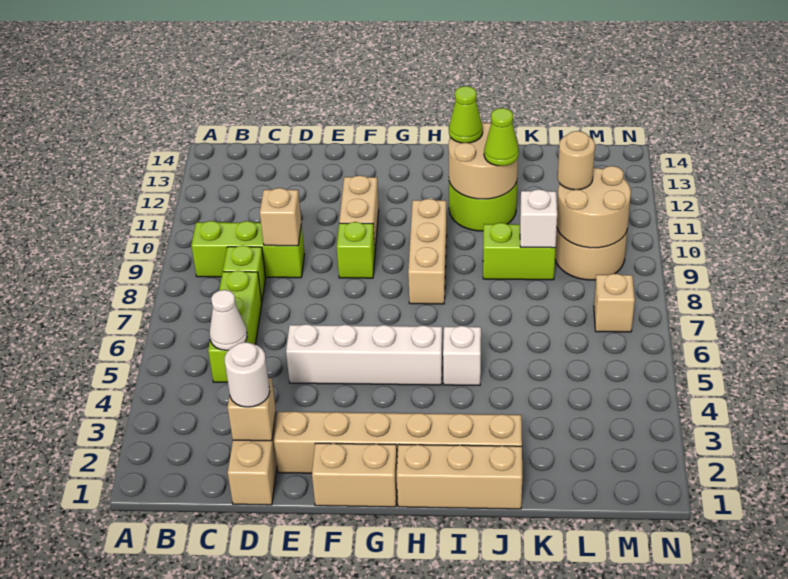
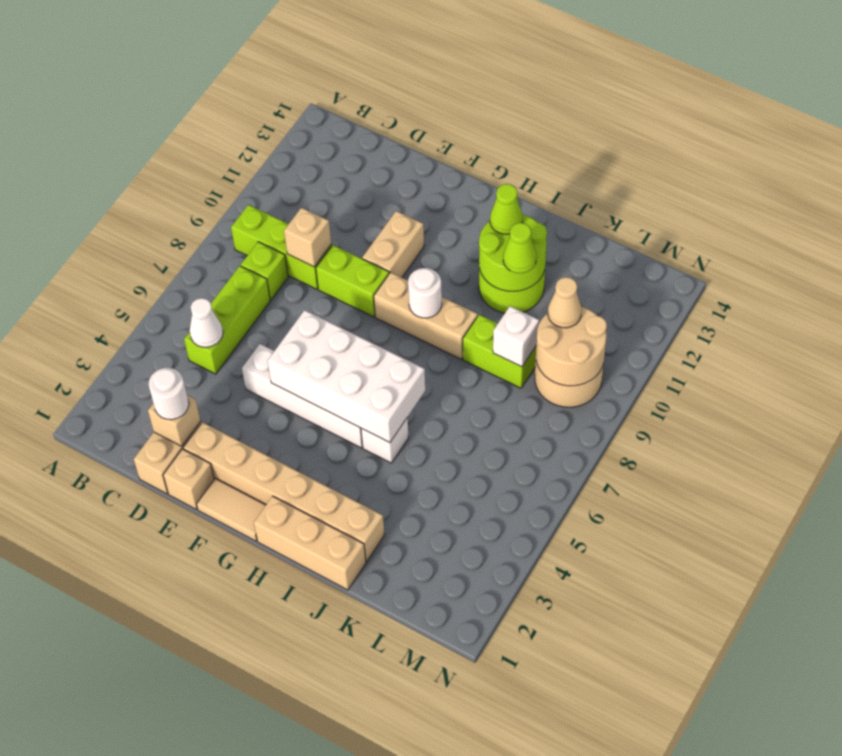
tan brick F1:G1 level 1 -> tan tile F1:G1 level 1
none -> white brick F5:I6 level 2
lime brick F9 level 1 -> lime brick E9:F9 level 1
tan brick H8:H10 level 1 -> tan brick G9:I9 level 1
none -> white round brick H9 level 2
tan round brick I11:J12 level 2 -> lime round brick I11:J12 level 2
tan round brick L10 level 3 -> tan cone L10 level 3
tan brick M7 level 1 -> tan brick E1 level 1

